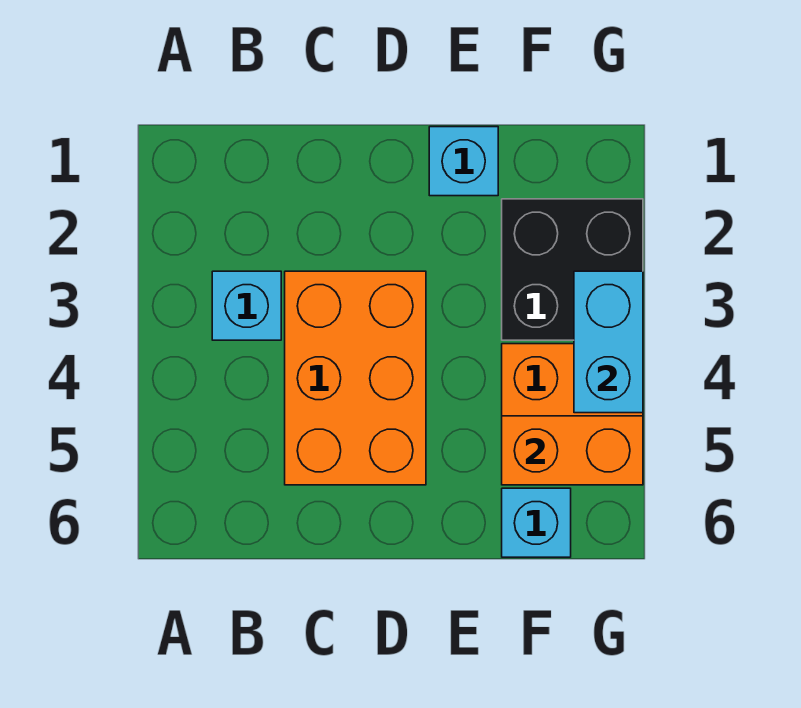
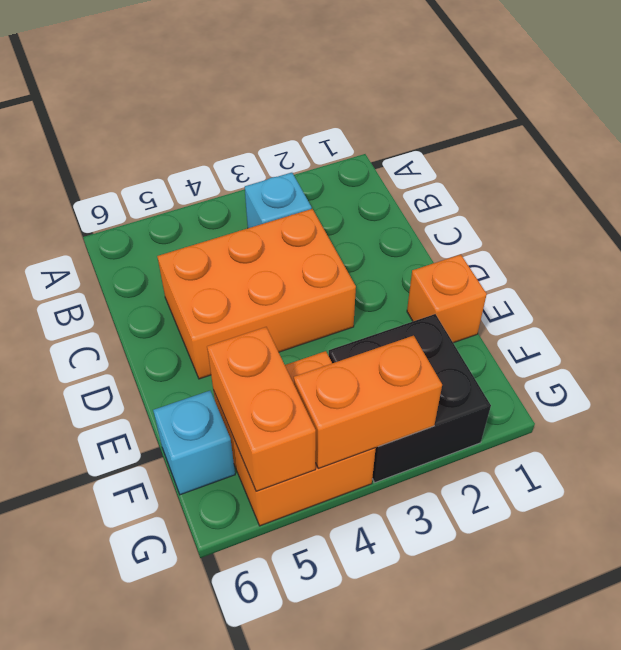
cyan brick E1 level 1 -> orange brick E1 level 1
cyan brick G3:G4 level 2 -> orange brick G3:G4 level 2

